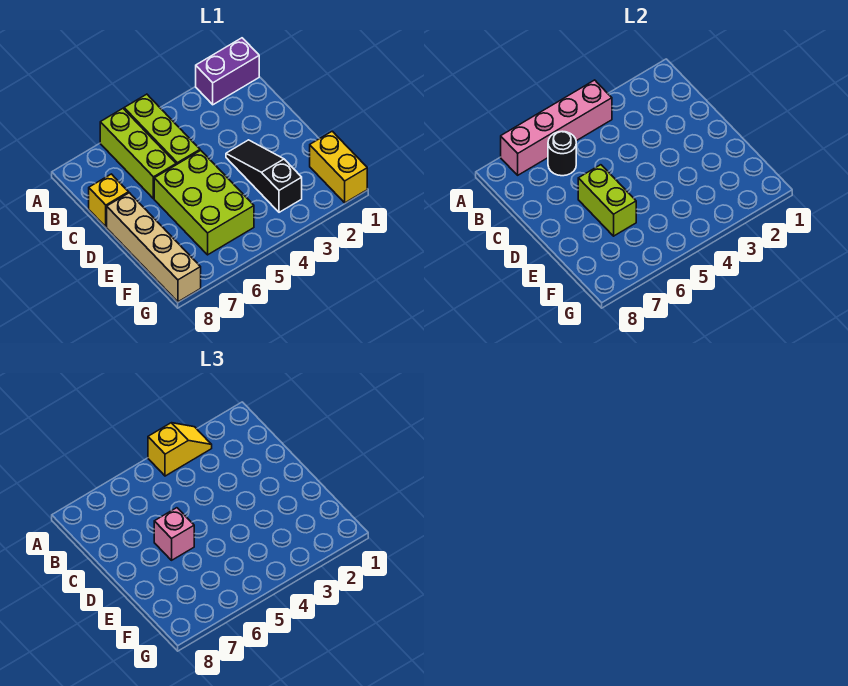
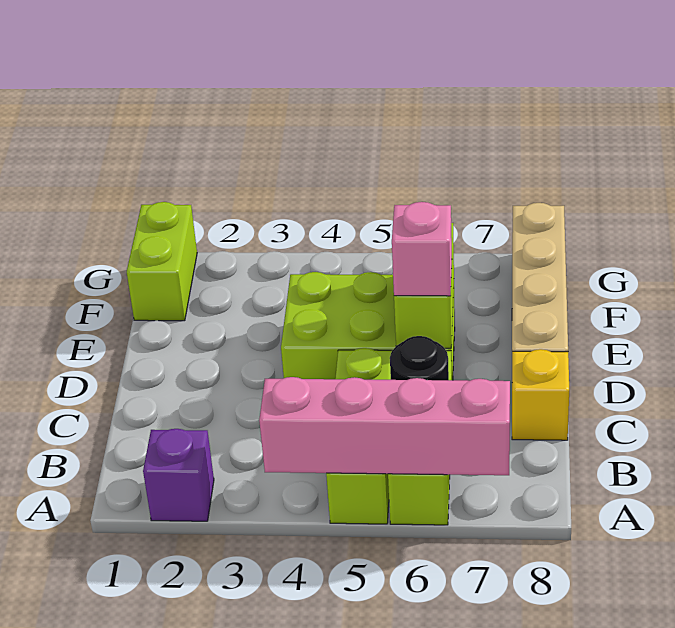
purple brick A1:A2 level 1 -> purple brick A2 level 1
yellow slope A3:A4 level 3 top 4 -> none
black slope D3:F3 level 1 top F -> none
lime brick D5:F6 level 1 -> lime brick D4:E6 level 1
yellow brick F1:G1 level 1 -> lime brick F1:G1 level 1

